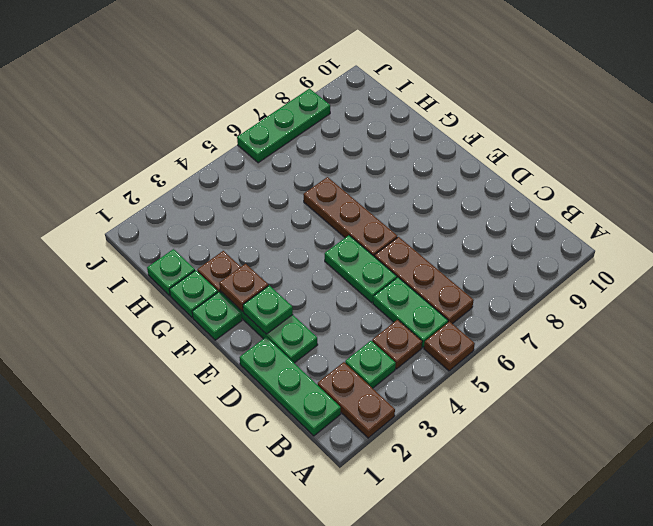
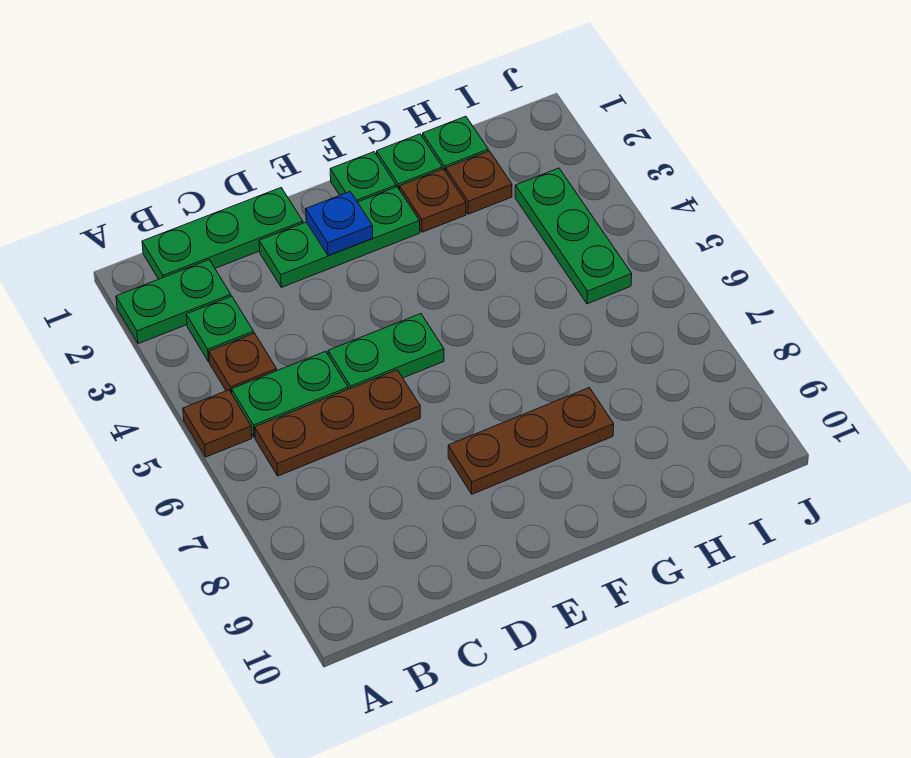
brown plate A2:B2 level 1 -> green plate A2:B2 level 1
green plate E2 level 2 -> blue plate E2 level 2
brown plate E6:G6 level 1 -> brown plate E8:G8 level 1
brown plate F2 level 2 -> brown plate H2 level 1
green plate J6:J8 level 1 -> green plate I3:I5 level 1

